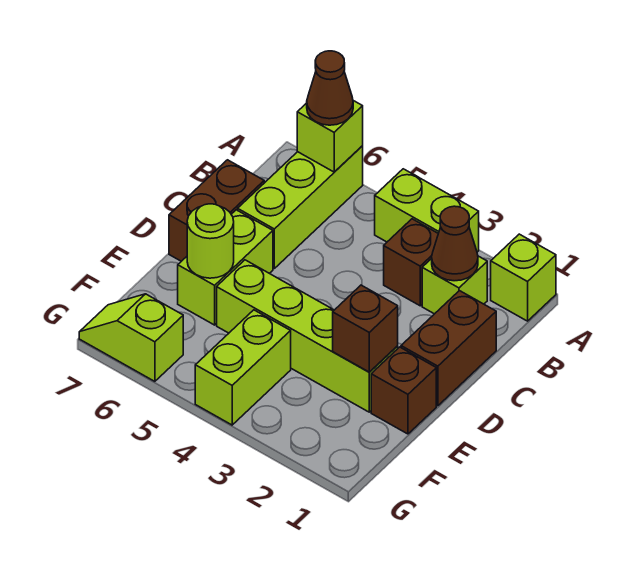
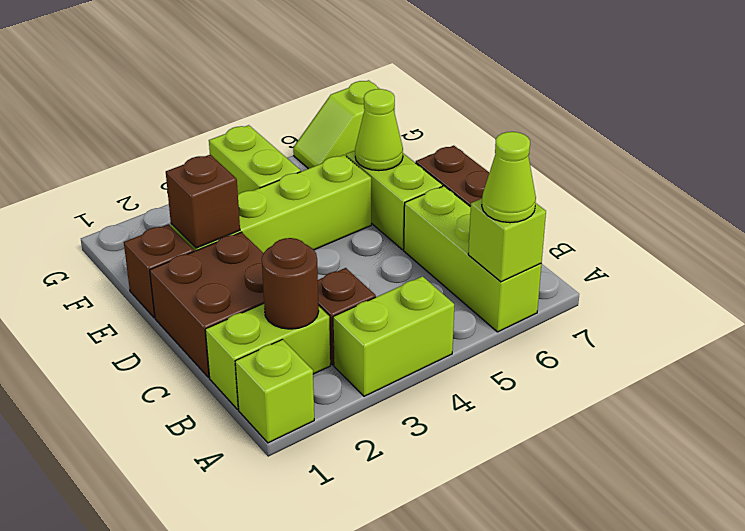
brown cone A6 level 3 -> lime cone A6 level 3
lime brick B2 level 1 -> lime brick B1:B2 level 1
brown cone B2 level 2 -> brown round brick B2 level 2
brown brick C1:D1 level 1 -> brown brick C1:D2 level 1
lime round brick E6 level 2 -> lime cone E6 level 2
lime slope G6:G7 level 1 top 6 -> lime slope G6:G7 level 1 top 7

